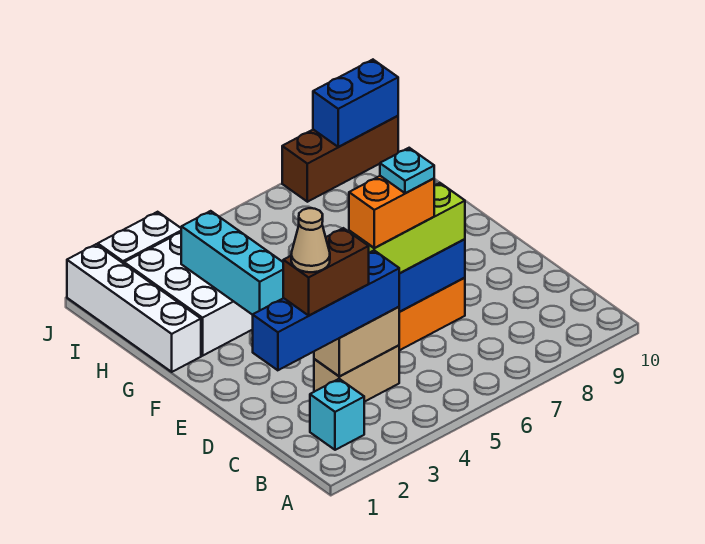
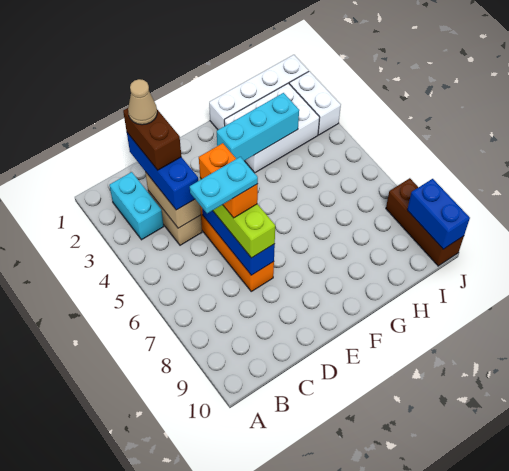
cyan brick B2 level 1 -> cyan brick B2:B3 level 1
blue brick C1:C4 level 3 -> blue brick C2:C4 level 3
cyan plate D6 level 5 -> cyan plate C6:D6 level 5

